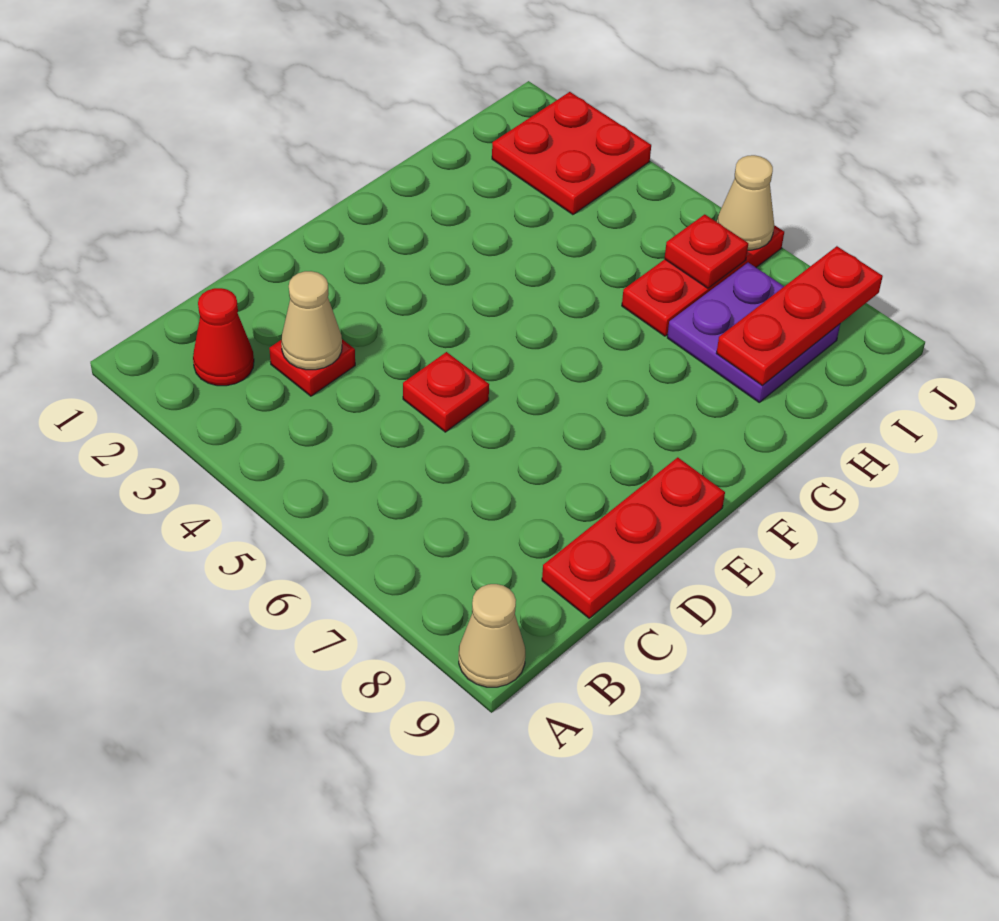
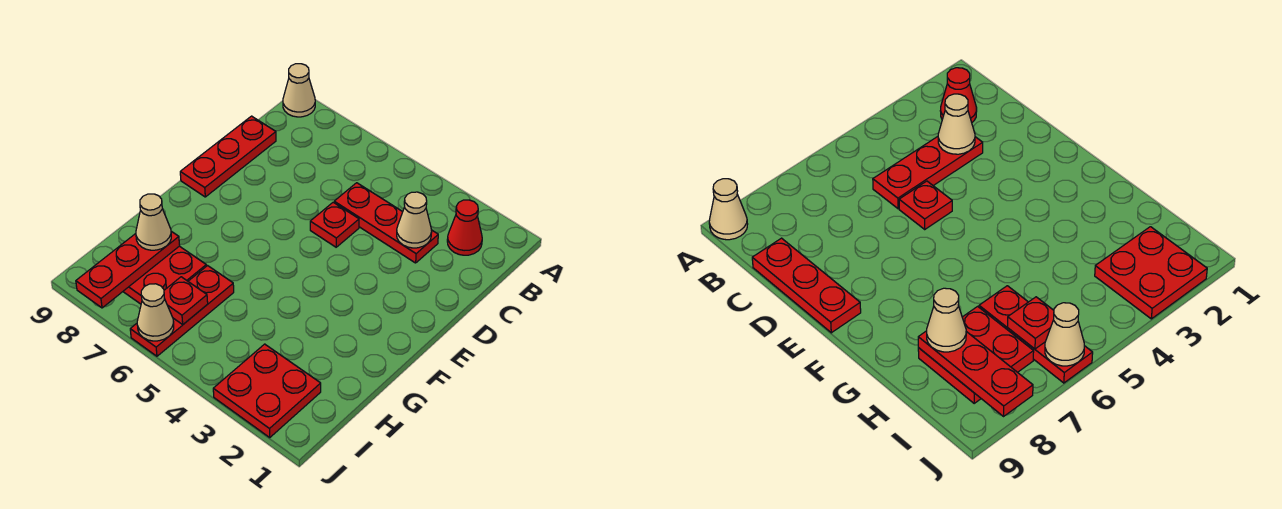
red plate C3 level 1 -> red plate C3:C5 level 1
purple plate H7:I8 level 1 -> red plate H7:I8 level 1
none -> tan cone H8 level 3

